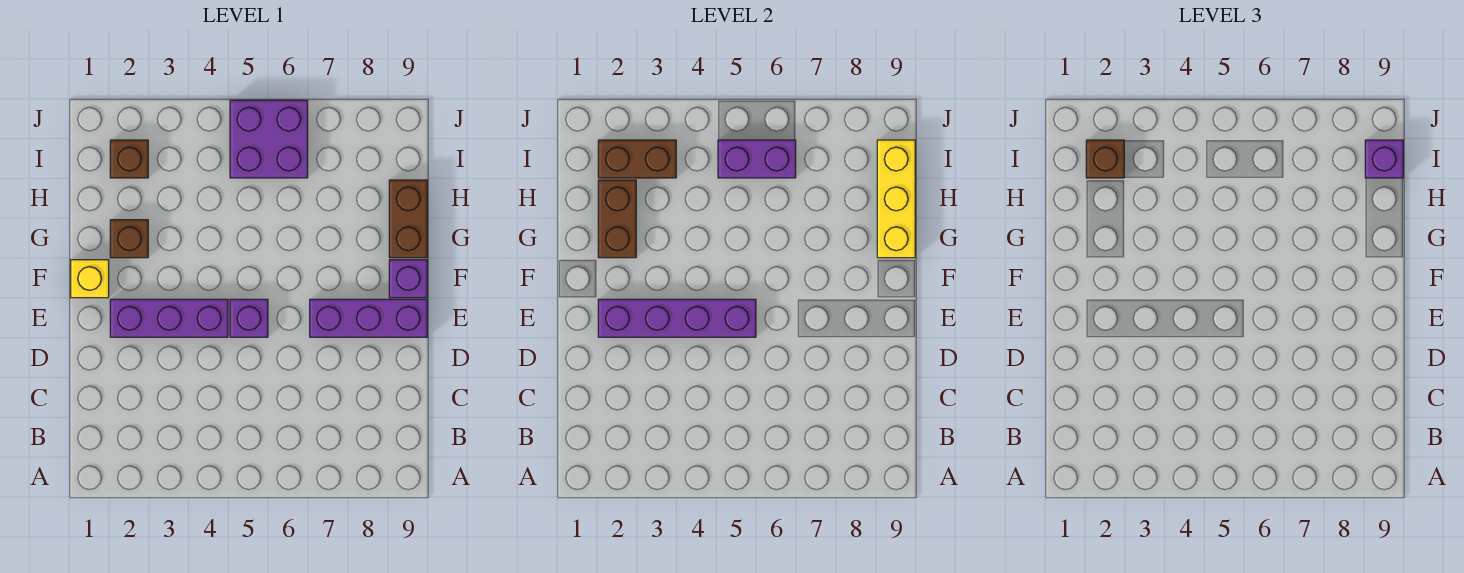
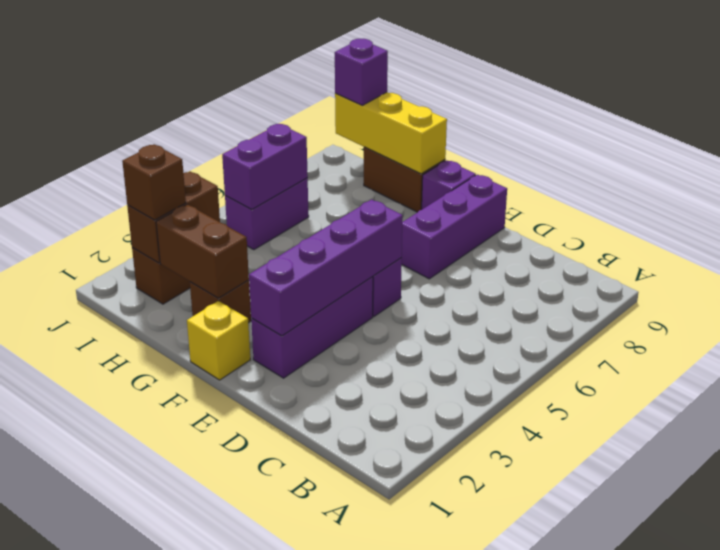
purple brick I5:J6 level 1 -> purple brick I5:I6 level 1

